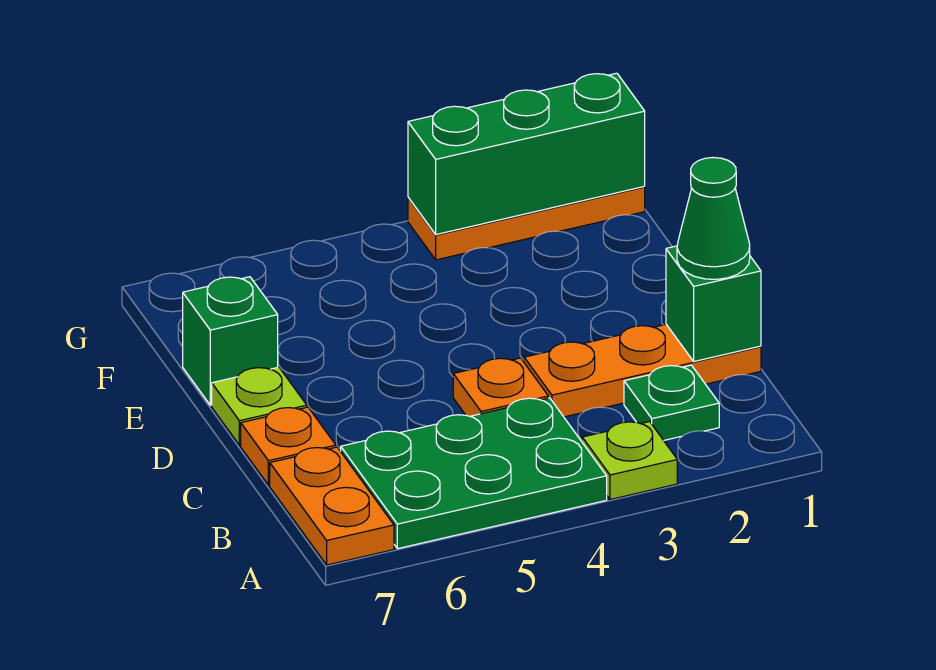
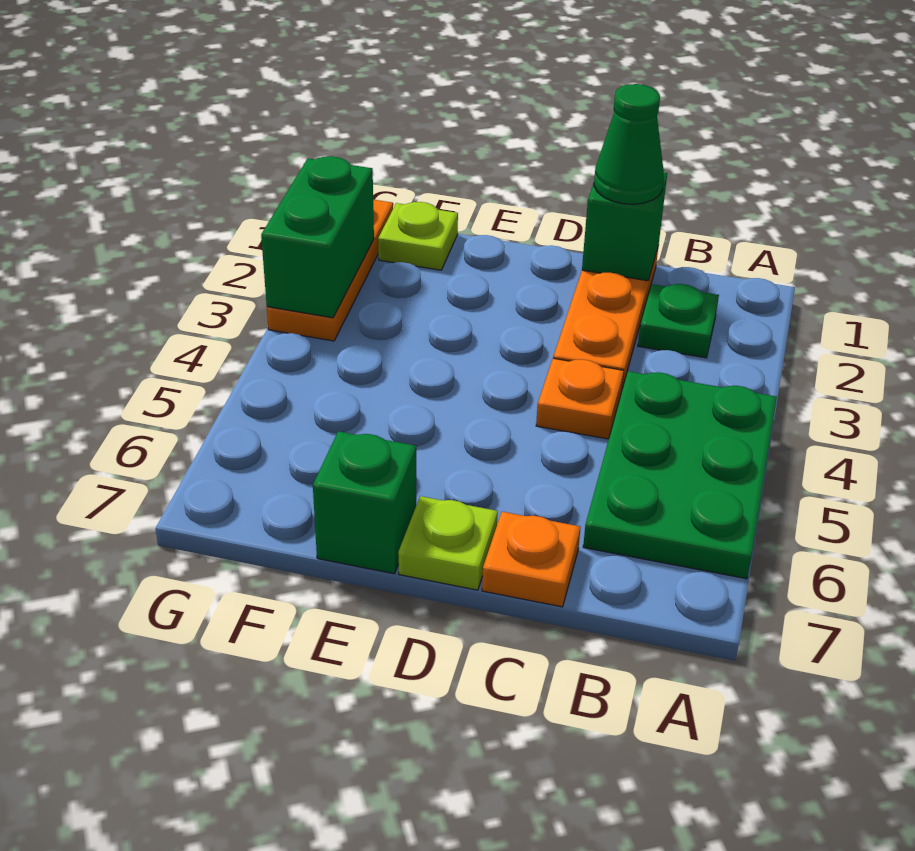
lime plate A3 level 1 -> lime plate F1 level 1
orange plate A7:B7 level 1 -> none
green brick G1:G3 level 2 -> green brick G2:G3 level 2

